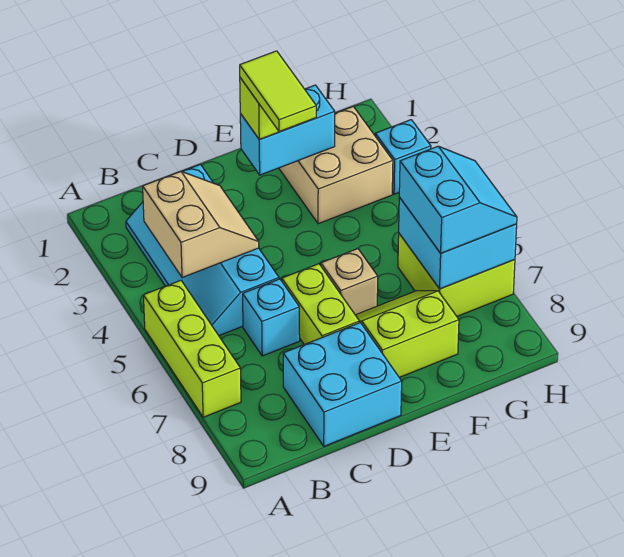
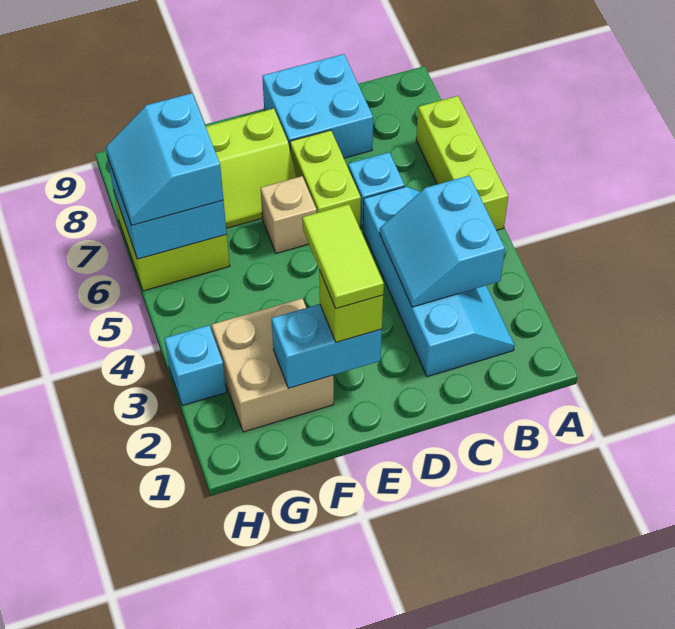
tan slope B3:C4 level 2 top B -> cyan slope B3:C4 level 2 top B

